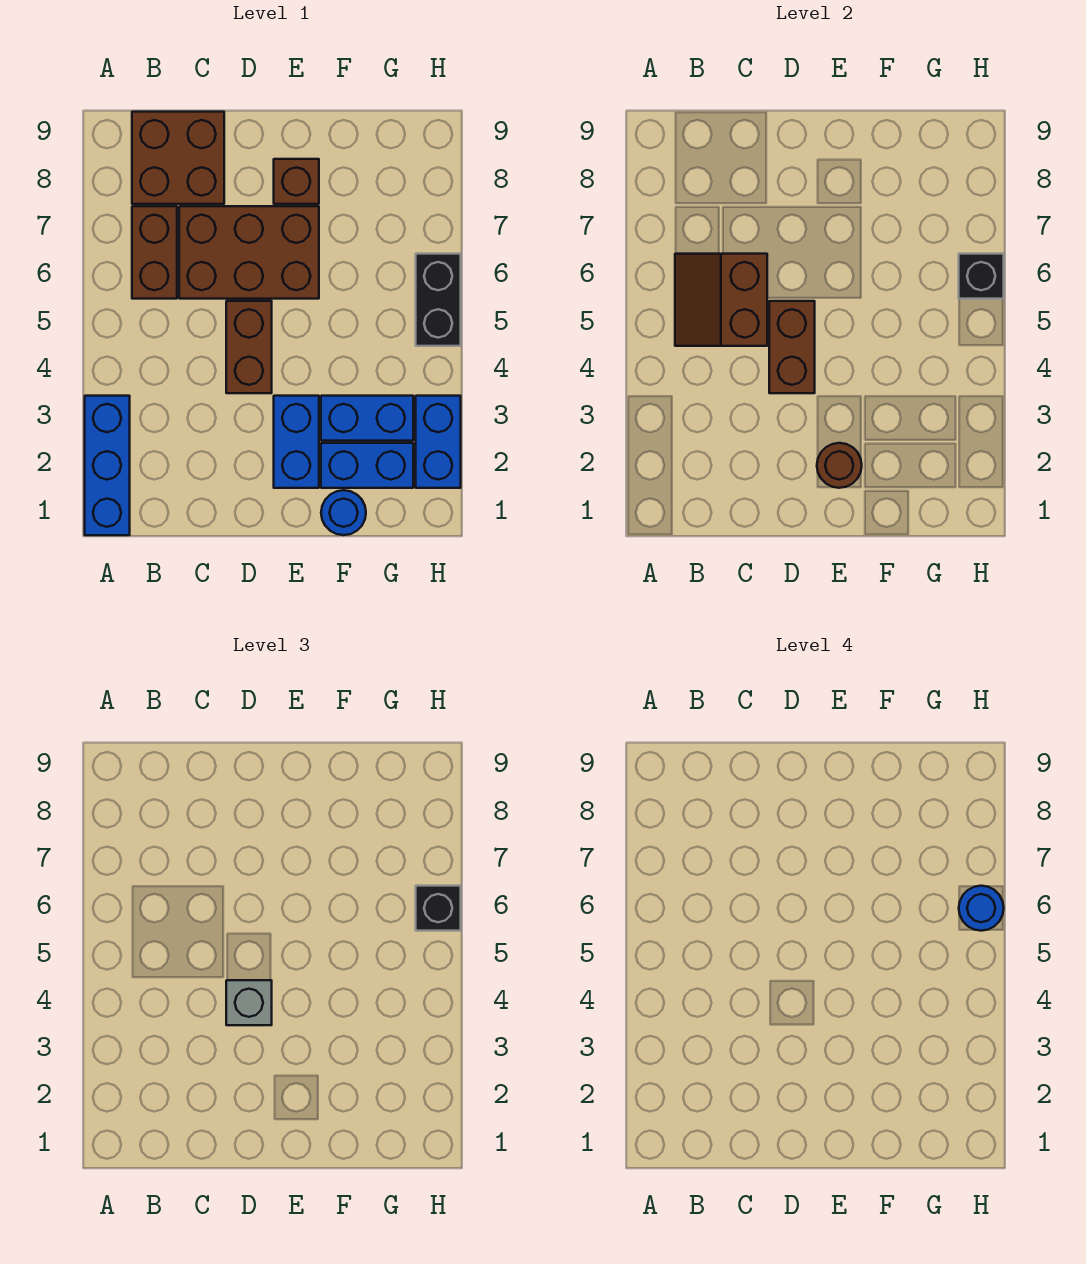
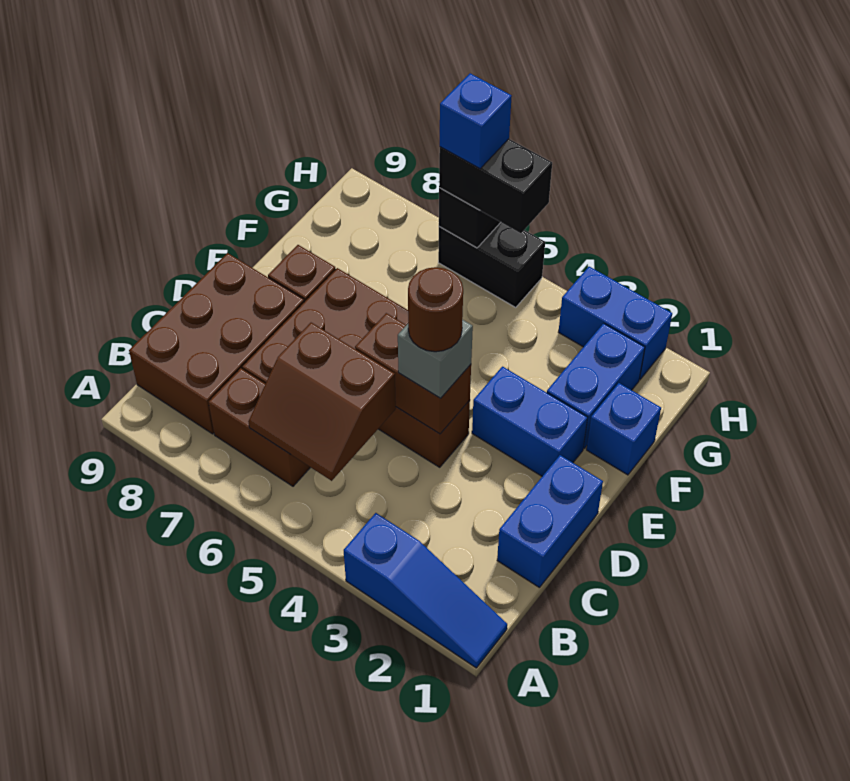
blue brick A1:A3 level 1 -> blue slope A1:A3 level 1 top 3
brown brick B8:C9 level 1 -> brown brick B8:D9 level 1
brown round brick E2 level 2 -> brown round brick D4 level 4
blue round brick F1 level 1 -> blue brick F1 level 1
blue brick F3:G3 level 1 -> blue brick C1:D1 level 1
black brick H6 level 3 -> black brick H5:H6 level 3
blue round brick H6 level 4 -> blue brick H6 level 4

